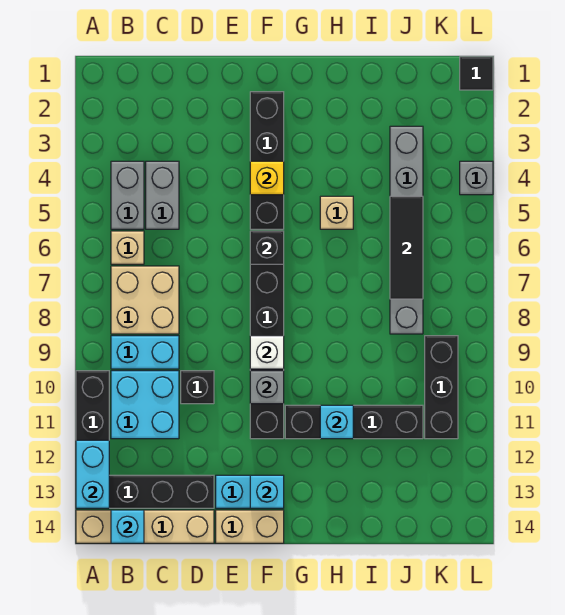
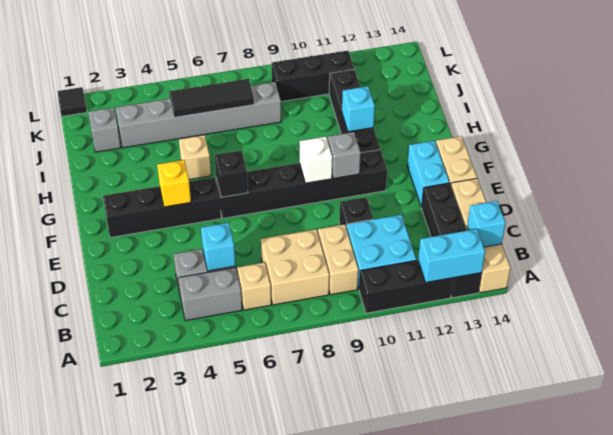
cyan brick B9:C9 level 1 -> tan brick B9:C9 level 1
cyan brick F13 level 2 -> cyan brick C5 level 2
grey brick L4 level 1 -> grey brick J2 level 1

